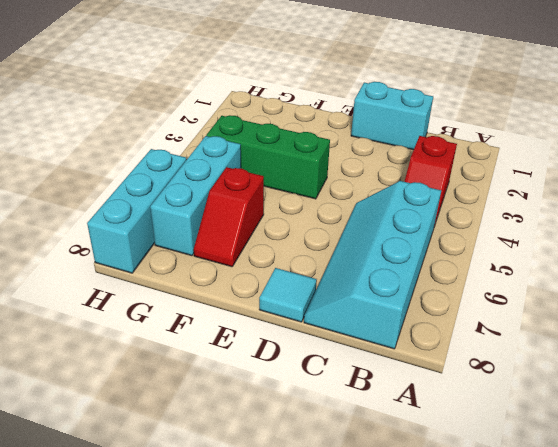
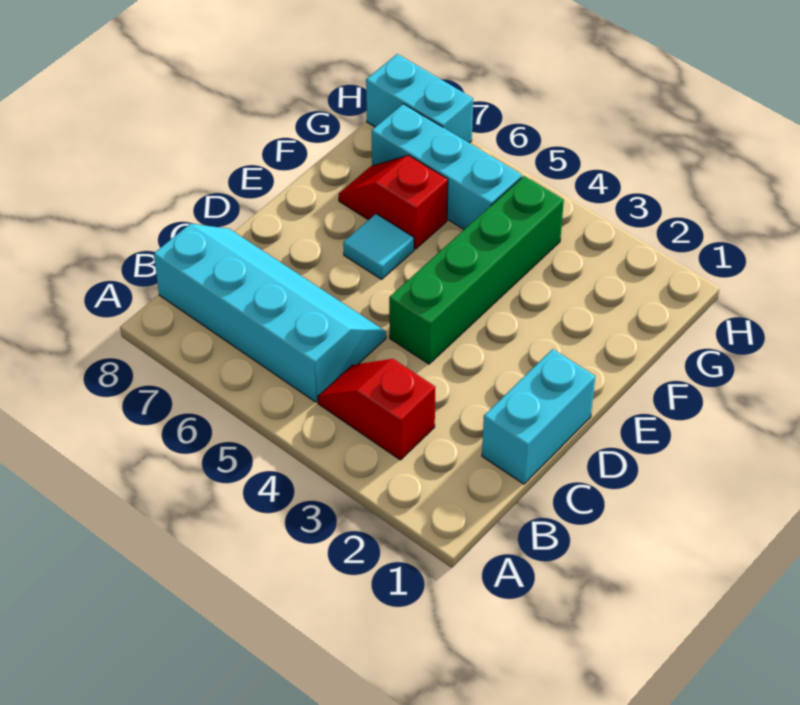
cyan tile D8 level 1 -> cyan tile E6 level 1
green brick E4:G4 level 1 -> green brick D4:G4 level 1
cyan brick H6:H8 level 1 -> cyan brick H7:H8 level 1

